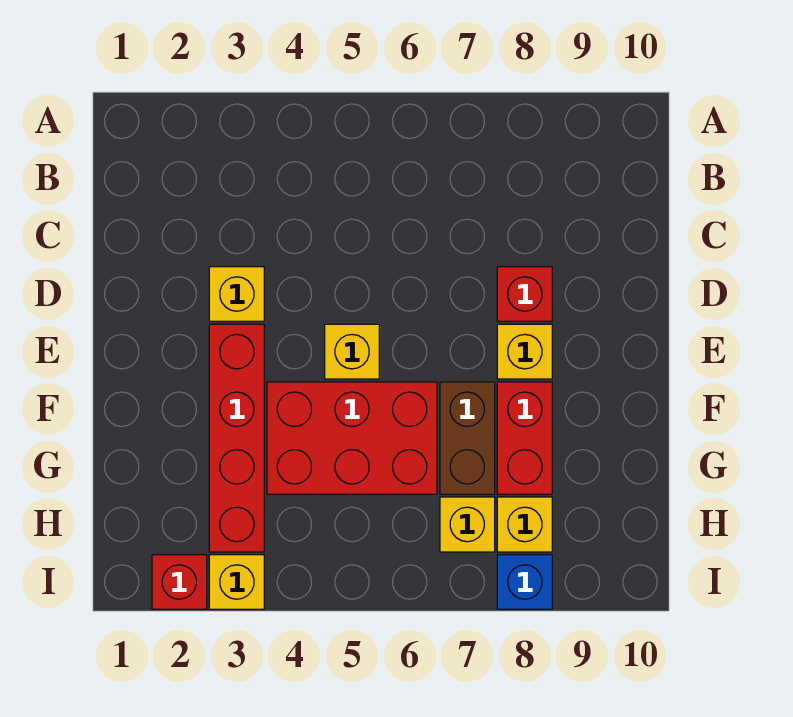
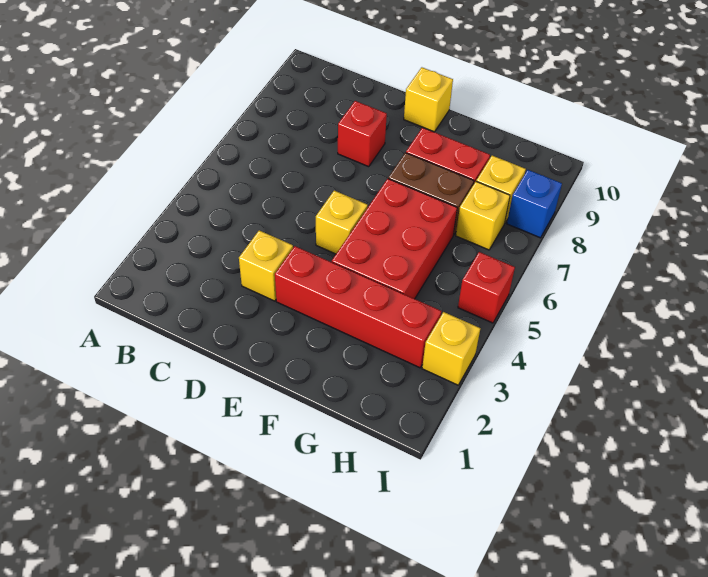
yellow brick E8 level 1 -> yellow brick E10 level 1
red brick I2 level 1 -> red brick I5 level 1

